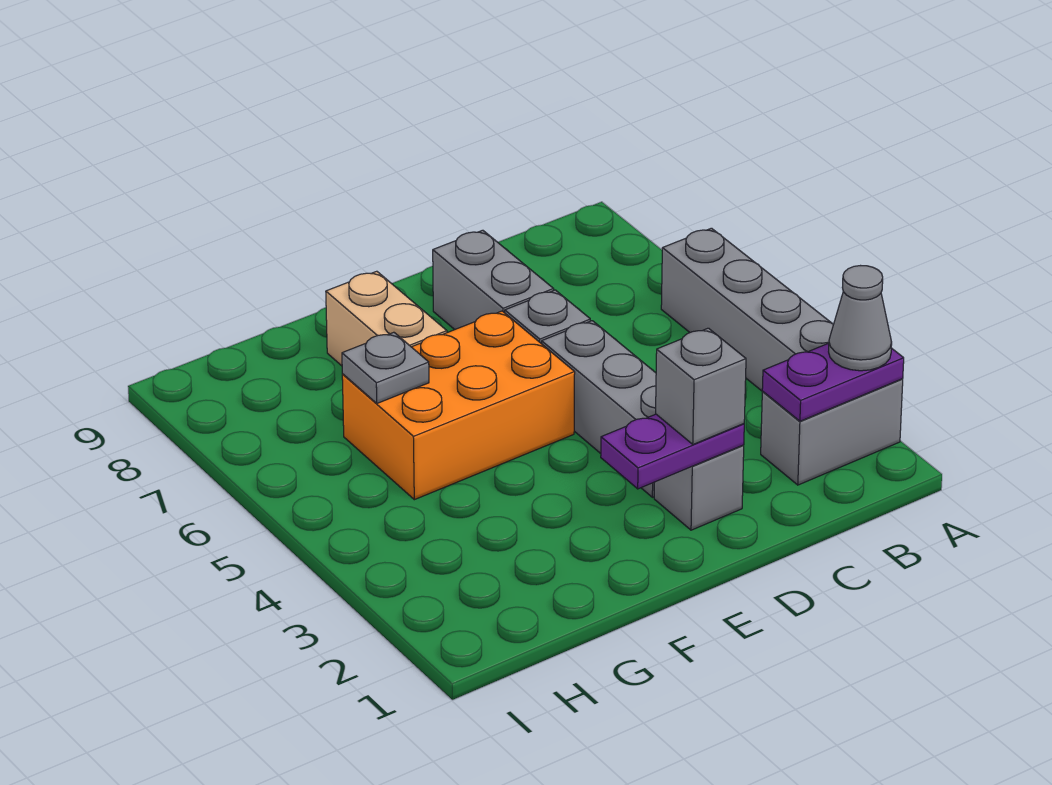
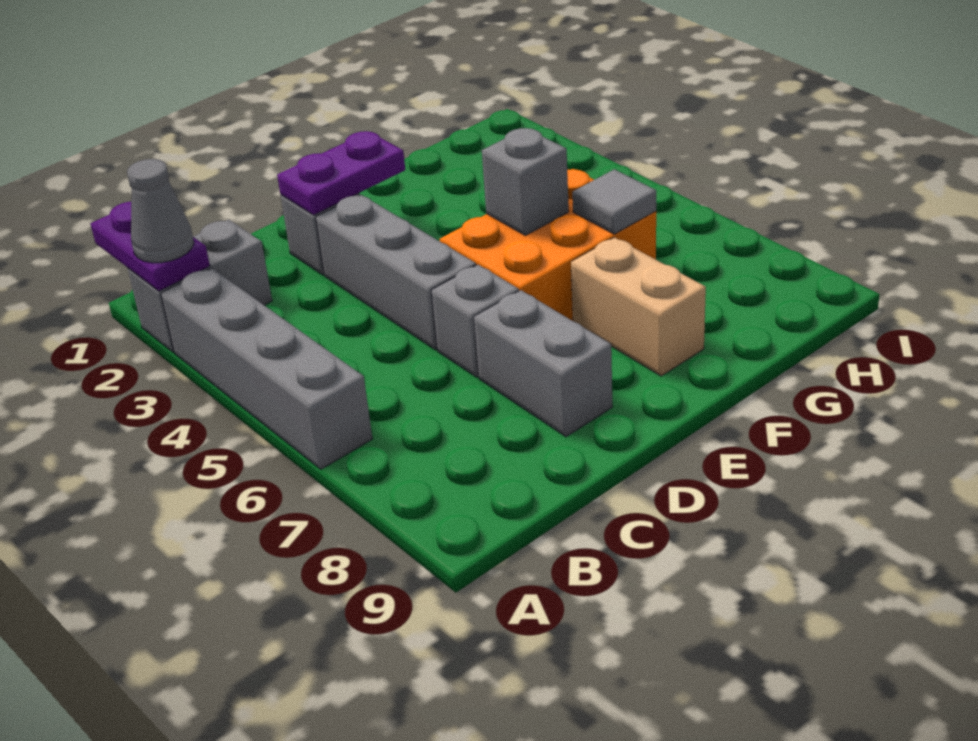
purple plate A2:B2 level 2 -> purple plate A1:A2 level 2
grey brick D2 level 3 -> grey brick F5 level 2
grey plate G6 level 2 -> grey tile G6 level 2

